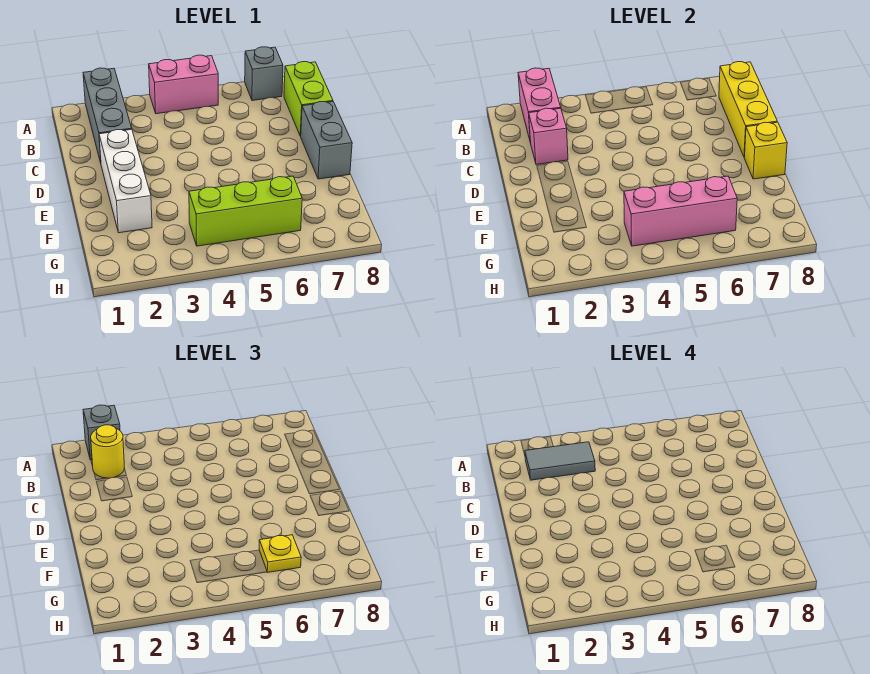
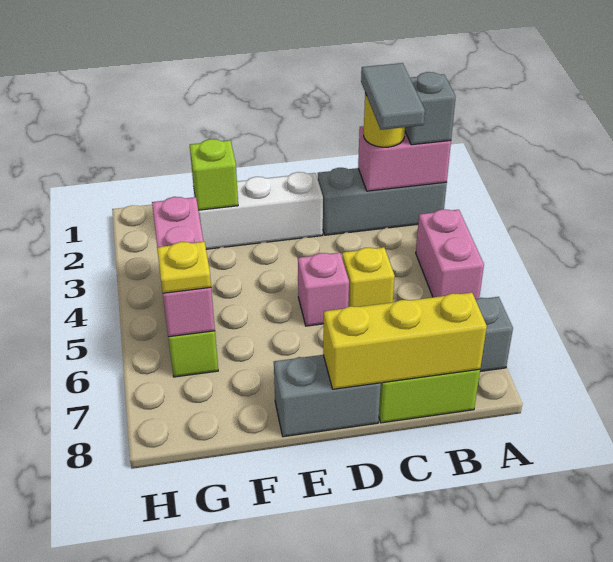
pink brick C2 level 2 -> pink brick D5 level 1
yellow brick E8 level 2 -> yellow brick C5 level 1
none -> lime brick F2 level 2

